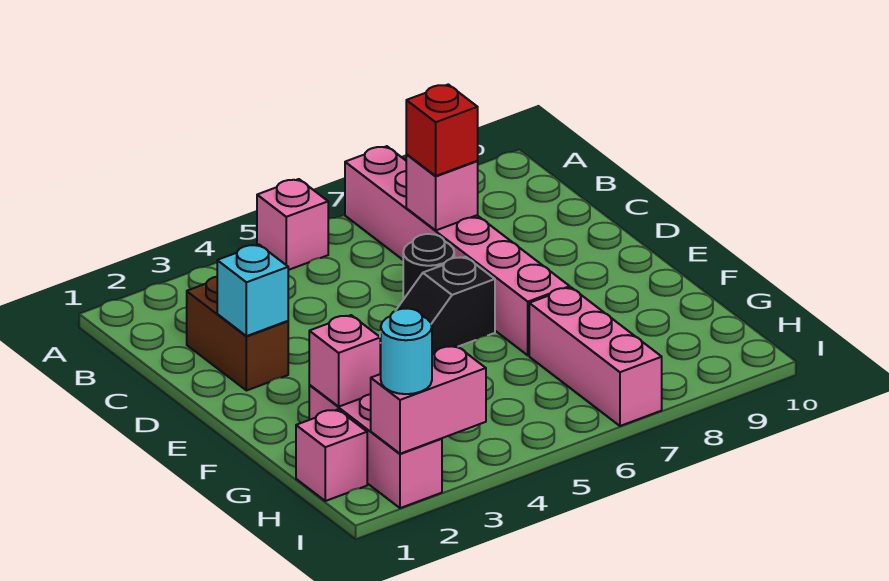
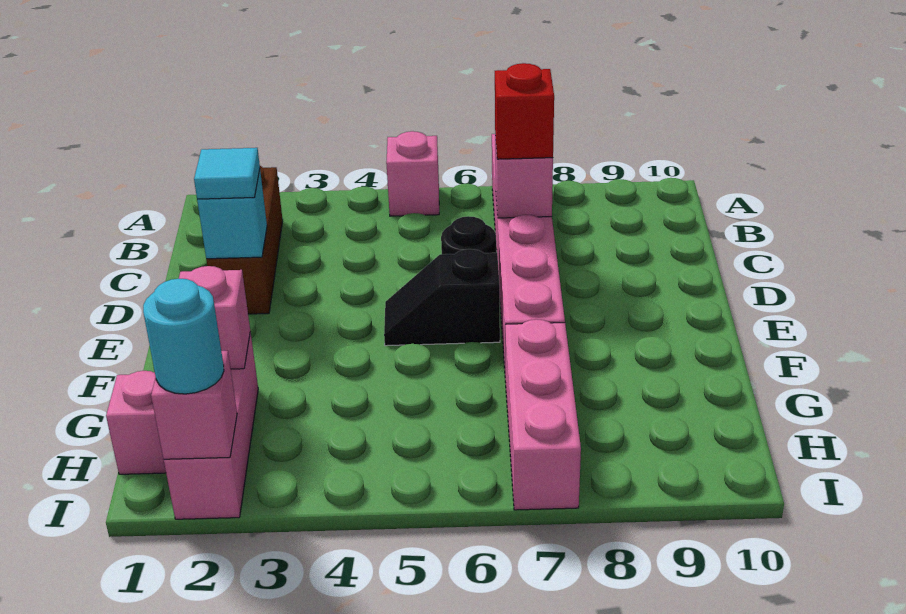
brown brick C2:D2 level 1 -> brown brick B2:D2 level 1
none -> cyan tile D2 level 3
pink brick I2:I3 level 2 -> pink brick I2 level 2

